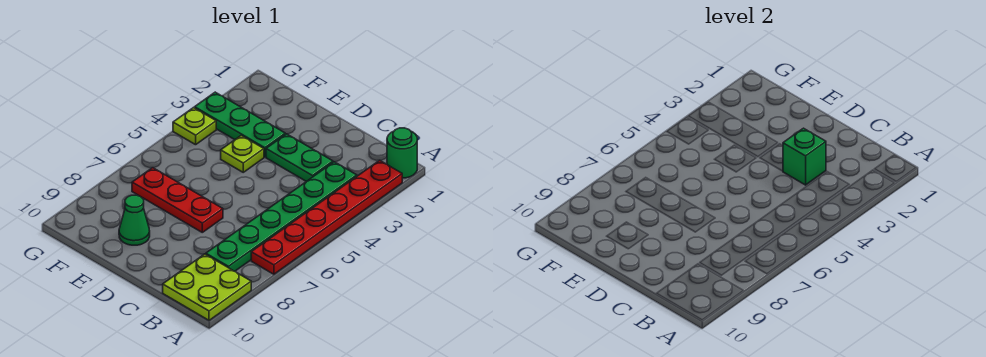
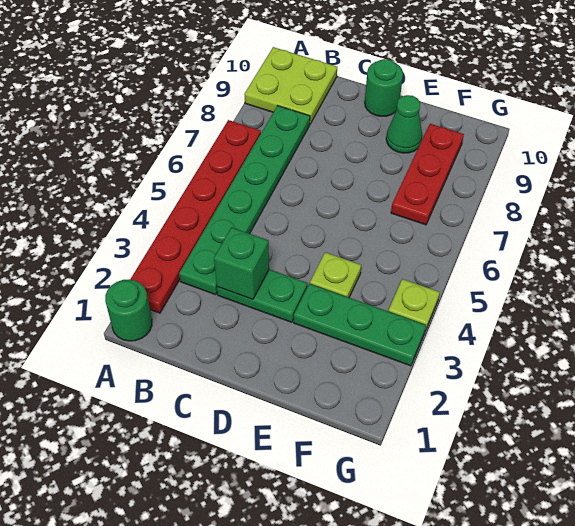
red plate D7:F7 level 1 -> red plate F7:F9 level 1
none -> green round brick D10 level 1

